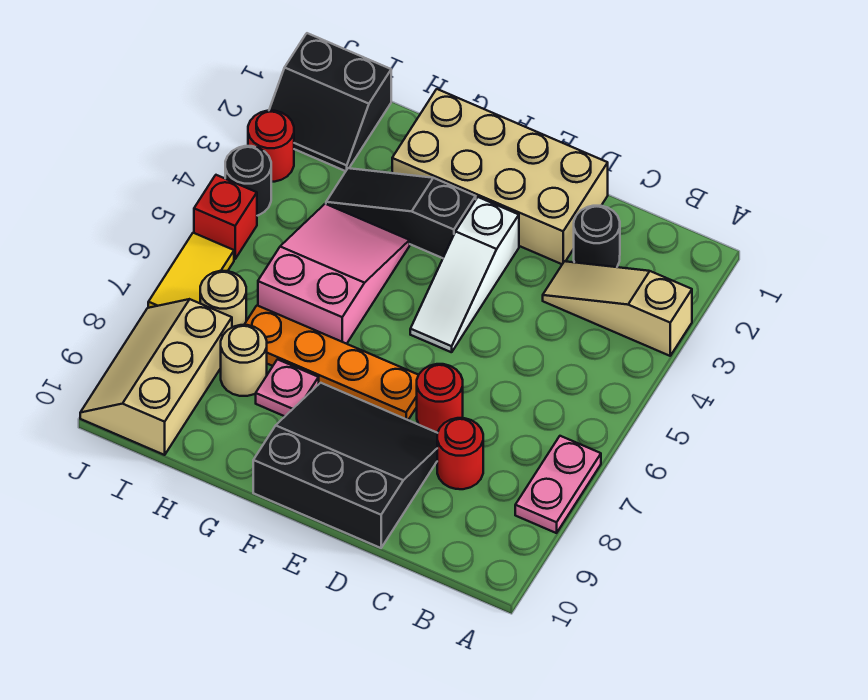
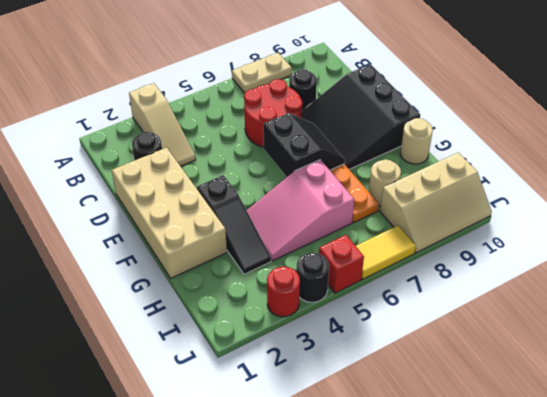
pink plate A7:A8 level 1 -> tan plate A7:A8 level 1
red round brick C8 level 1 -> black round brick C8 level 1
red round brick D7 level 1 -> red round brick C6:D7 level 1
white slope E3:E5 level 1 top 3 -> none
pink plate G8 level 1 -> none
black slope I1:J2 level 1 top 1 -> black slope E6:F7 level 2 top 6
tan round brick I7 level 1 -> tan round brick G10 level 1

